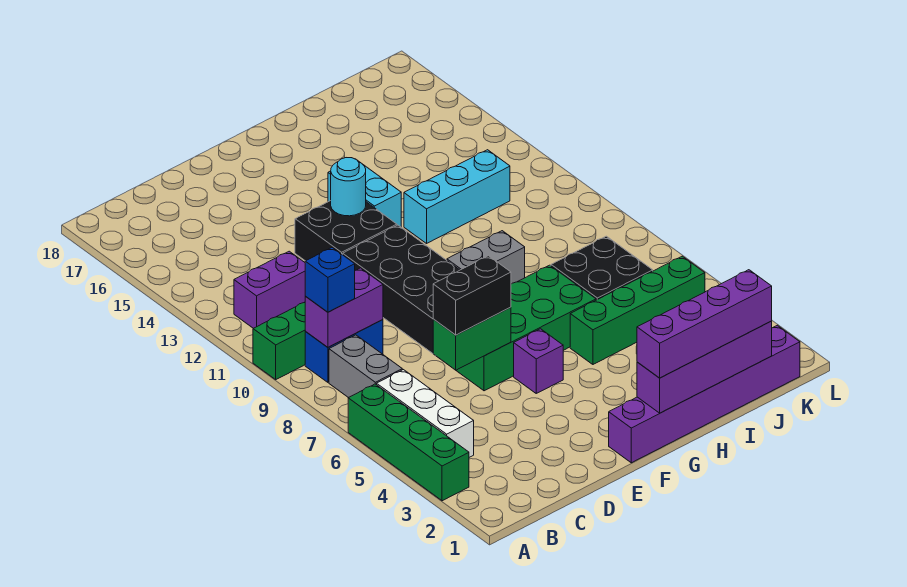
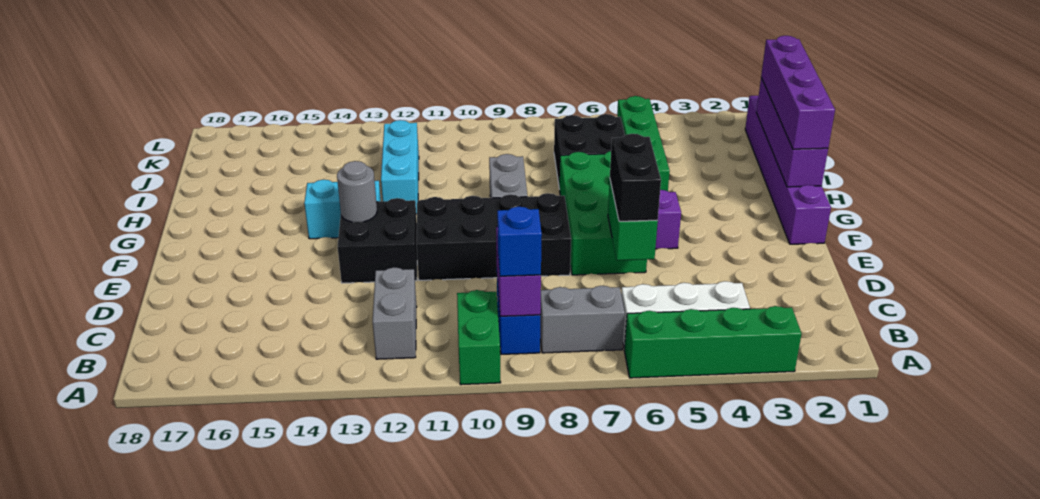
purple brick B12:C12 level 1 -> grey brick B12:C12 level 1
cyan round brick F13 level 2 -> grey round brick F13 level 2

